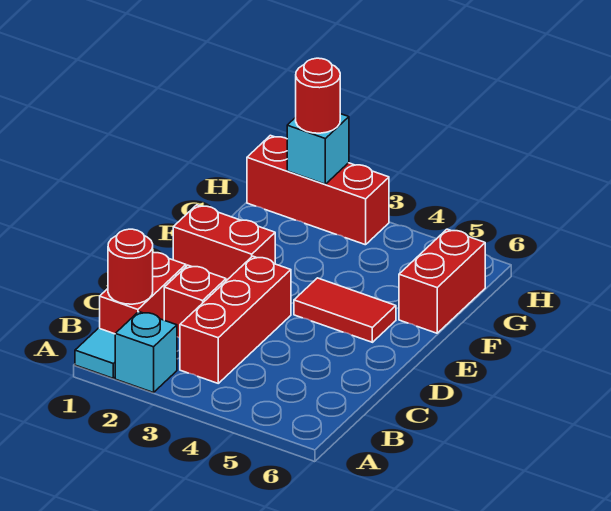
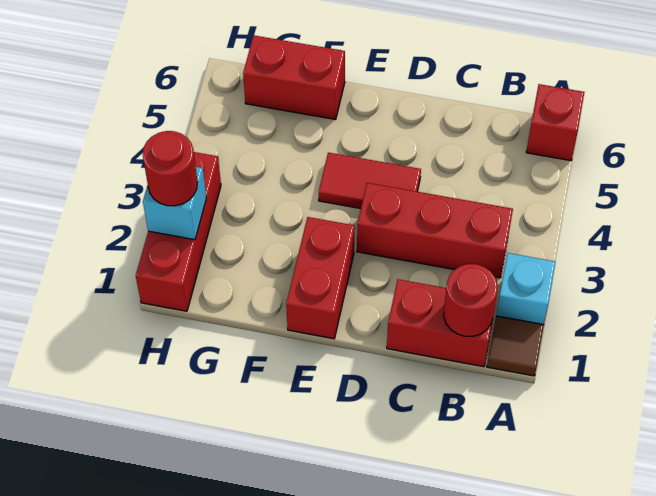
cyan tile A1 level 1 -> brown tile A1 level 1
red brick C2 level 1 -> red brick A6 level 1
red tile E4:E5 level 1 -> red tile D4:E4 level 1

